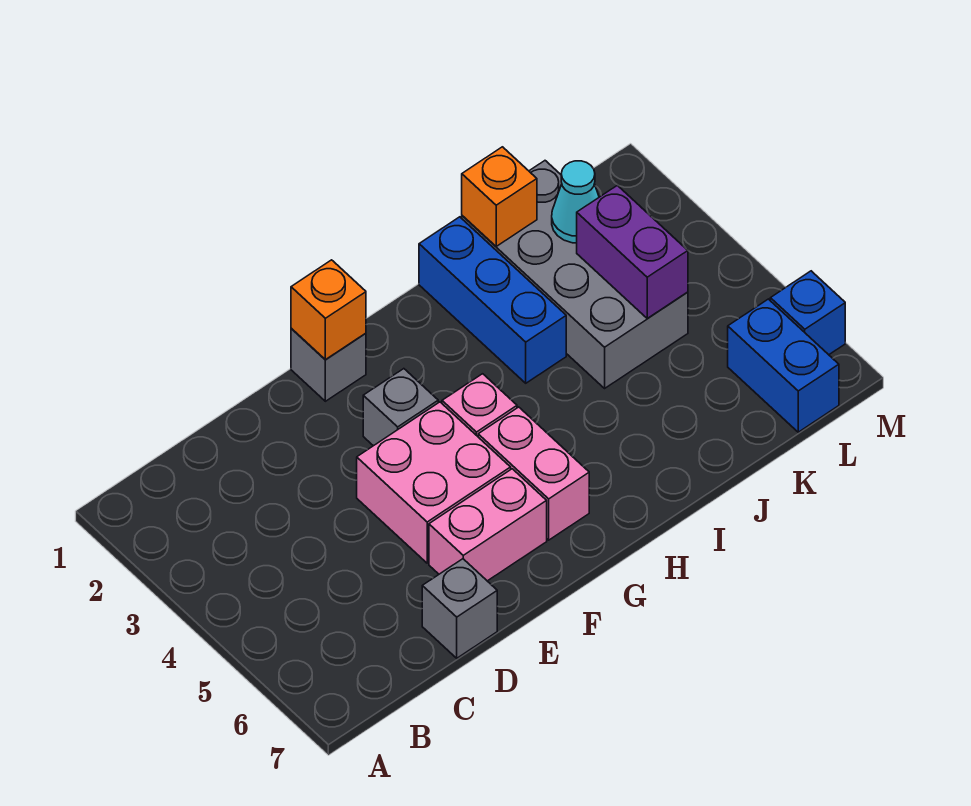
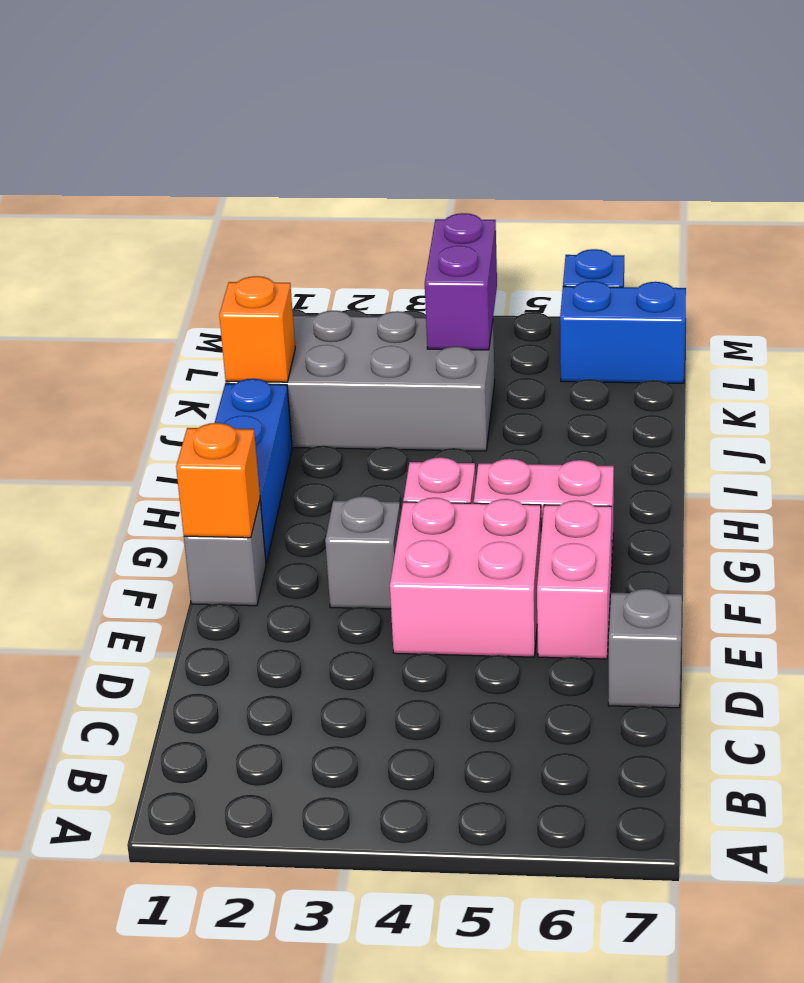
blue brick I1:I3 level 1 -> blue brick G1:I1 level 1
cyan cone K2 level 2 -> none
purple brick K3:K4 level 2 -> purple brick K4:L4 level 2

